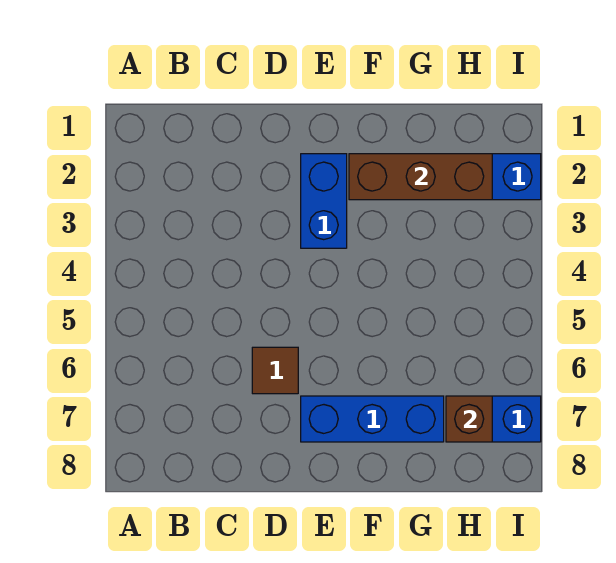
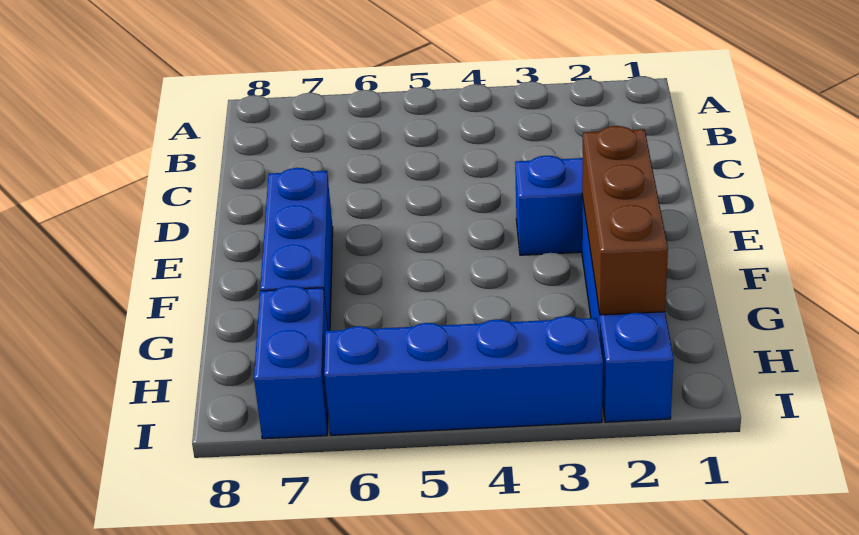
brown tile D6 level 1 -> none
brown brick H7 level 2 -> none
none -> blue brick I3:I6 level 1

